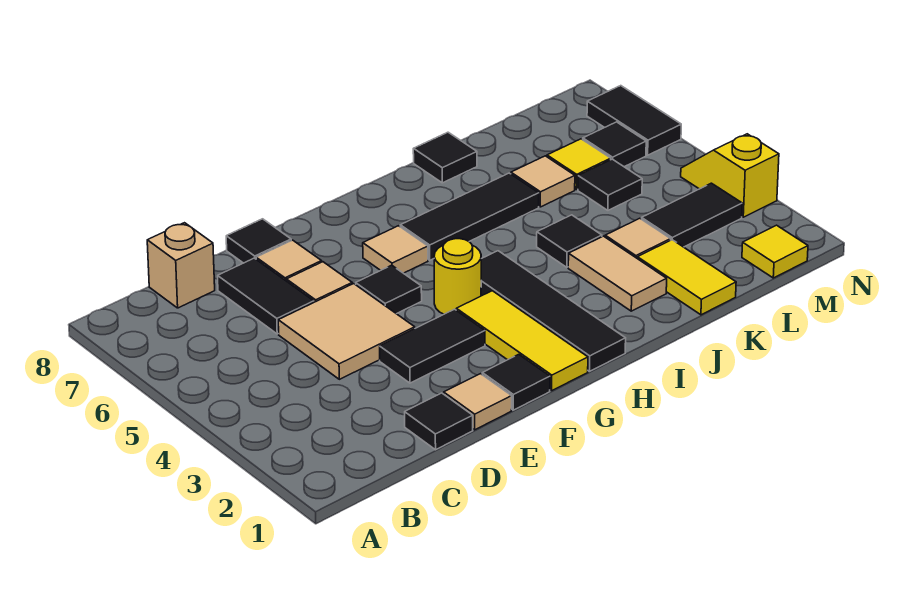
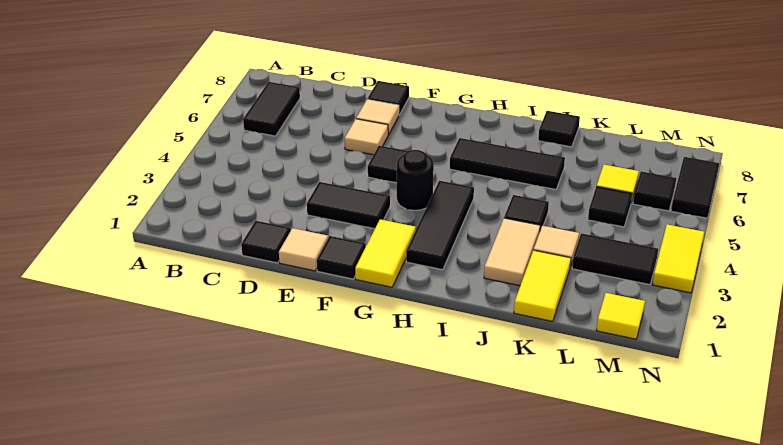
tan brick C8 level 1 -> none
tan tile D4:E5 level 1 -> none
black tile D6:D7 level 1 -> black tile B6:B7 level 1
yellow tile G1:G3 level 1 -> yellow tile G1:G2 level 1
yellow round brick G4 level 1 -> black round brick G4 level 1
tan tile G6 level 1 -> none
black tile H1:H4 level 1 -> black tile H2:H4 level 1
tan tile K6 level 1 -> none
yellow slope N3:N4 level 1 top 3 -> yellow tile N3:N4 level 1

